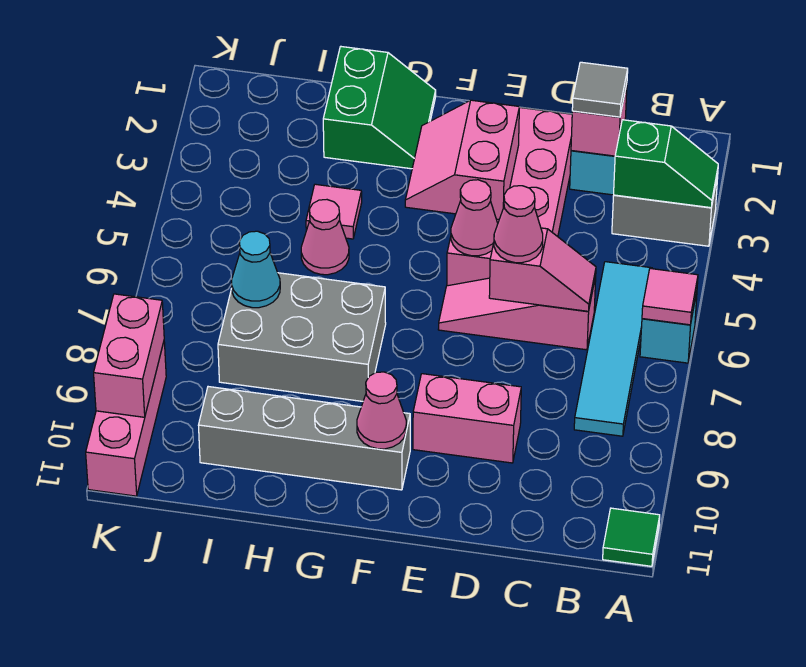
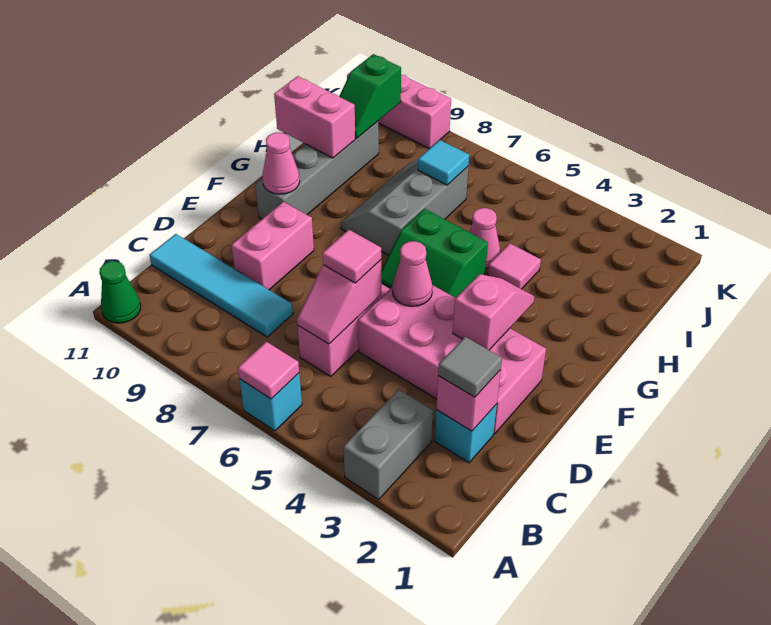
green slope A3:B3 level 2 top B -> green slope I10:J10 level 2 top J
green tile A11 level 1 -> green cone A11 level 1
cyan tile B5:B8 level 1 -> cyan tile C8:C11 level 1
pink cone D6 level 3 -> pink tile D6 level 3
pink slope E3:F4 level 2 top E -> pink slope E3:F3 level 2 top E
green slope G1:H2 level 1 top H -> green slope F5:G6 level 1 top G
grey brick G7:I8 level 1 -> grey slope G7:I8 level 1 top 7
cyan cone I7 level 2 -> cyan tile I7 level 2
pink brick K9:K10 level 2 -> pink brick H10:H11 level 2

